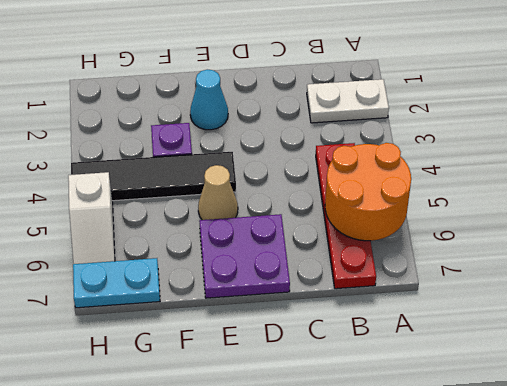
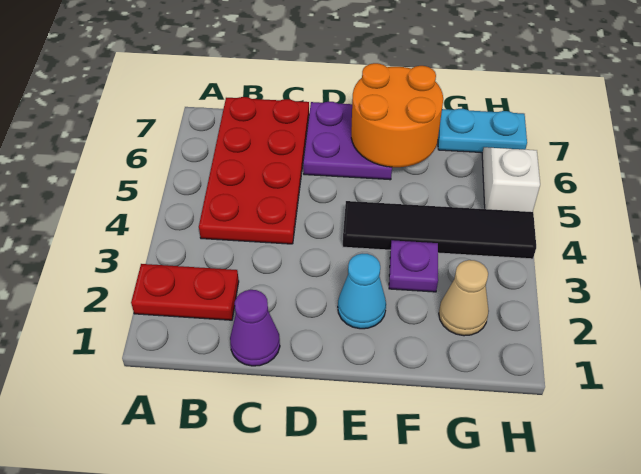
white plate A2:B2 level 1 -> red plate A2:B2 level 1
orange round brick A5:B6 level 2 -> orange round brick E6:F7 level 2
red plate B4:B7 level 1 -> red plate B4:C7 level 1
none -> purple cone C1 level 1
tan cone E5 level 1 -> tan cone G2 level 1

